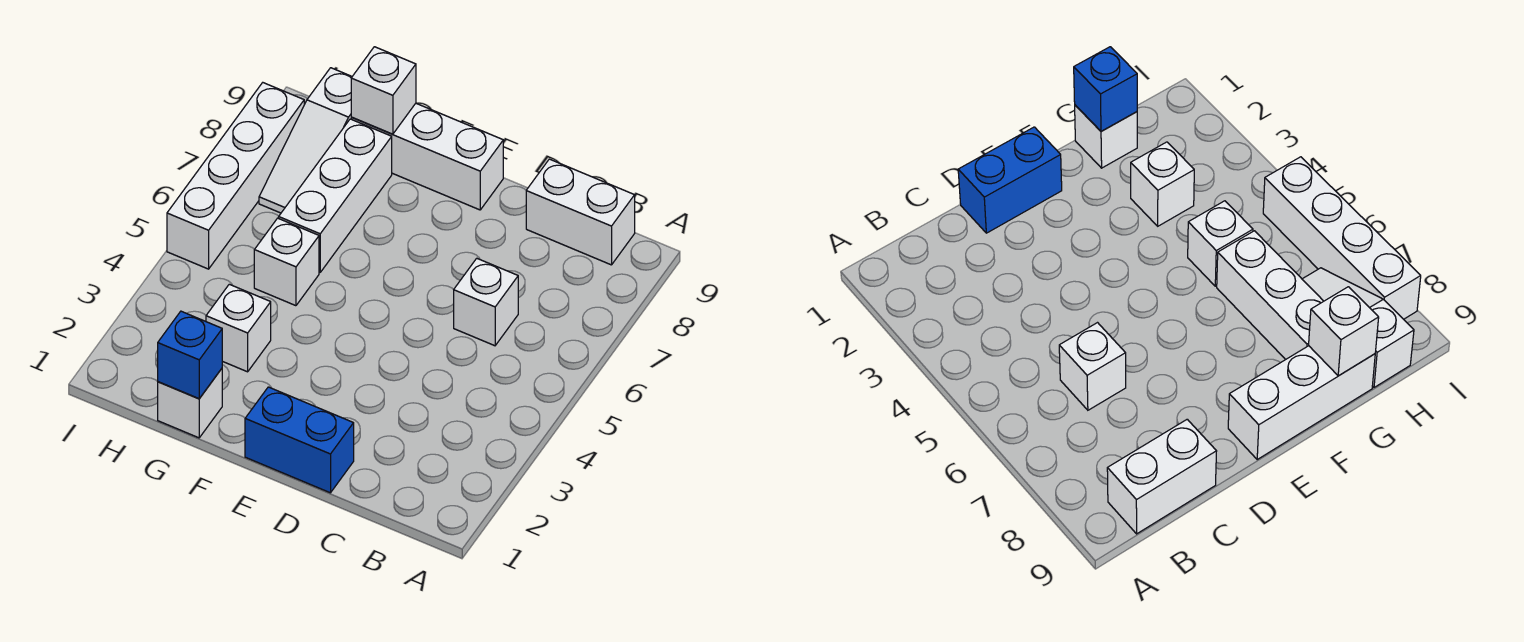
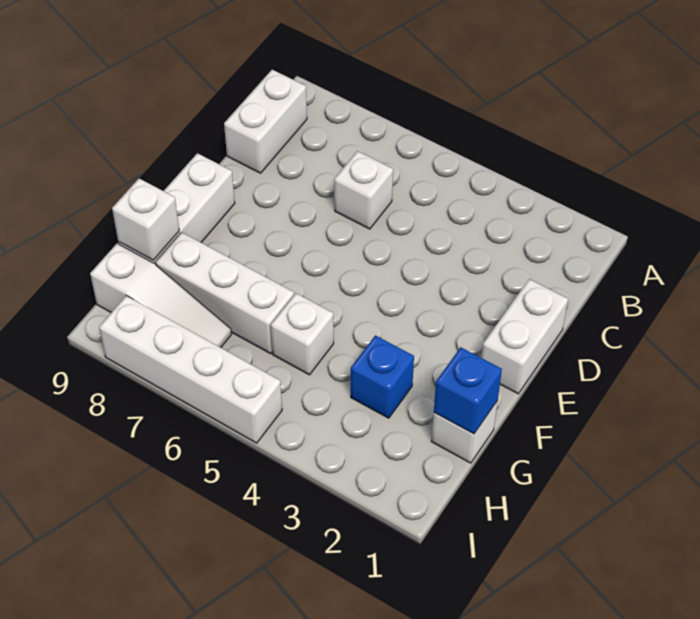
blue brick D1:E1 level 1 -> white brick D1:E1 level 1
white brick G3 level 1 -> blue brick G3 level 1

